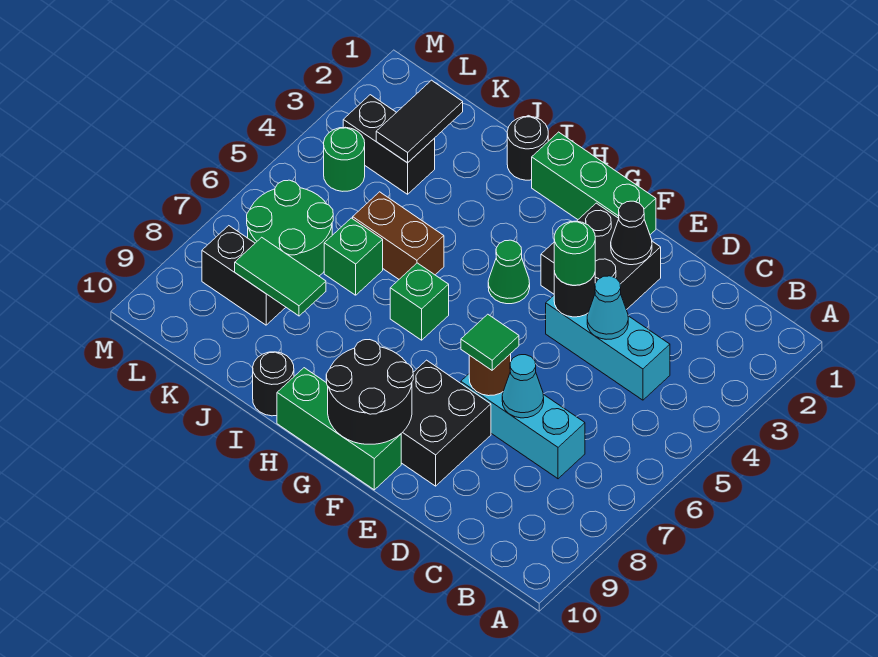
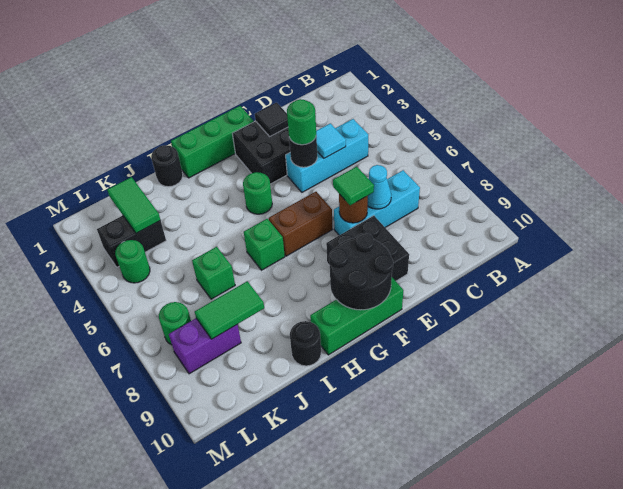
cyan cone D4 level 2 -> cyan tile D4 level 2
black cone E2 level 2 -> black tile E2 level 2
green cone G4 level 1 -> green round brick G4 level 1
brown brick I5:J5 level 1 -> brown brick F6:G6 level 1
black tile K2:K3 level 2 -> green tile K2:K3 level 2
green round brick K6:L7 level 1 -> green round brick L7 level 1
black brick K8:L8 level 1 -> purple brick K8:L8 level 1

